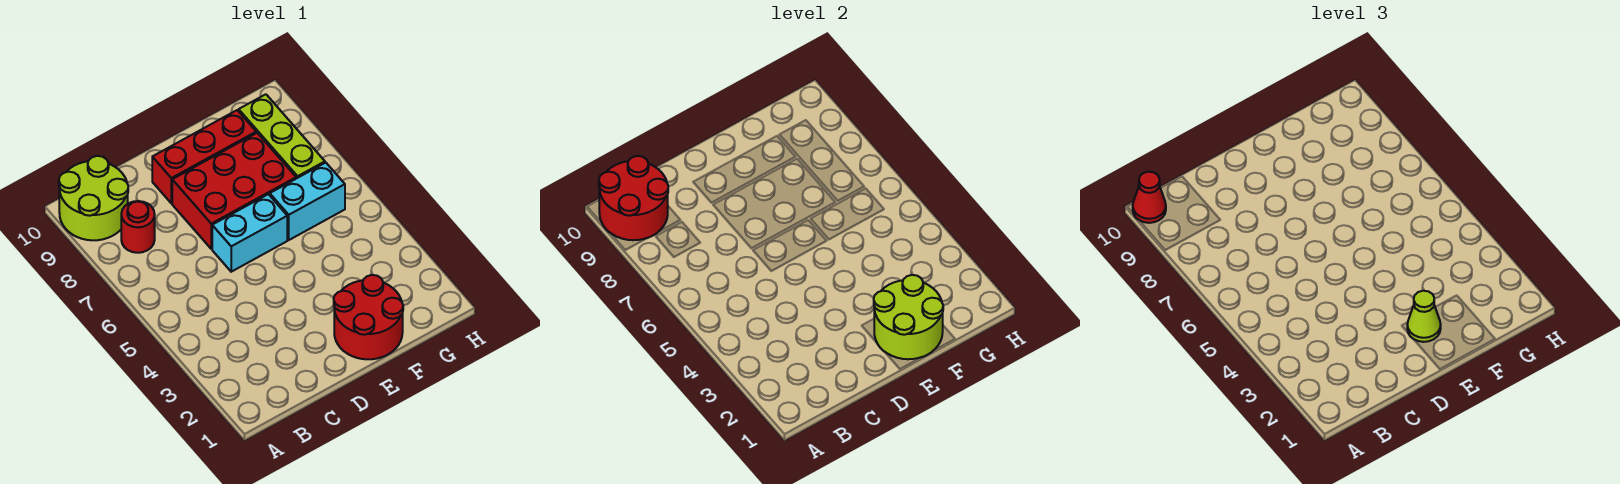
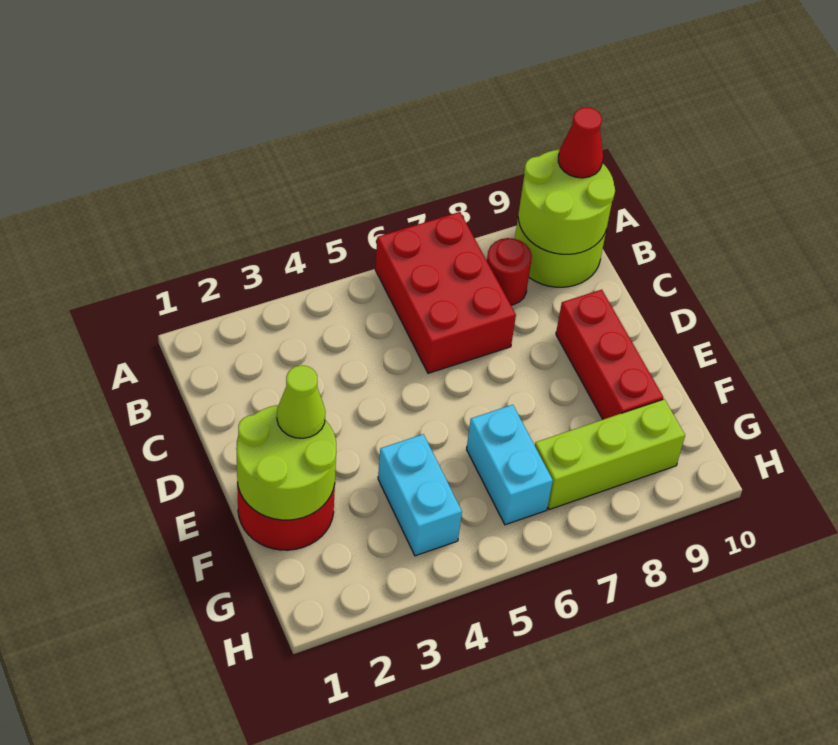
red round brick A9:B10 level 2 -> lime round brick A9:B10 level 2
cyan brick D6:E6 level 1 -> cyan brick F4:G4 level 1
red brick D7:F8 level 1 -> red brick A6:C7 level 1

